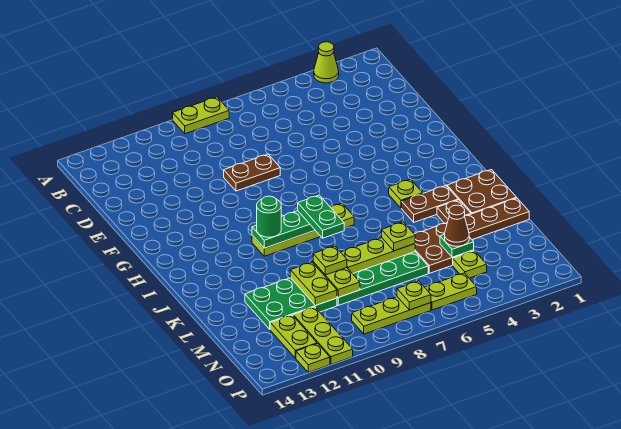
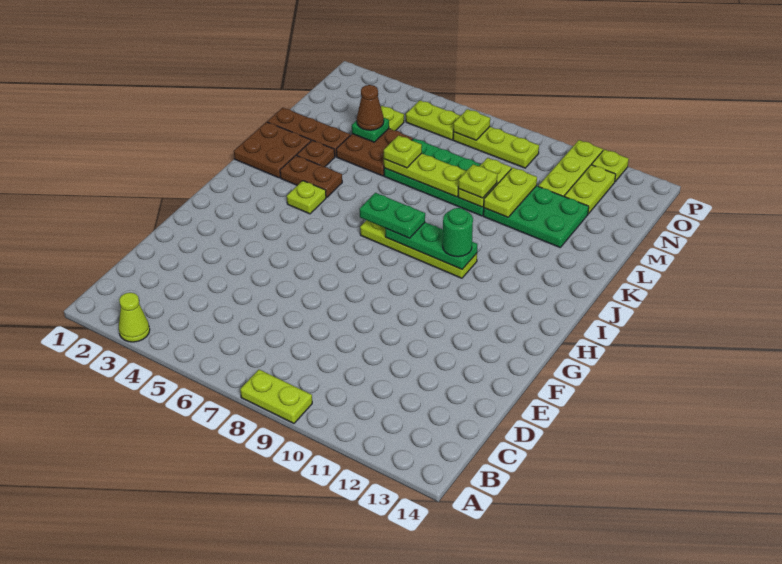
brown plate E8:E9 level 1 -> none
green plate I8:J8 level 3 -> green plate I7:I8 level 3

